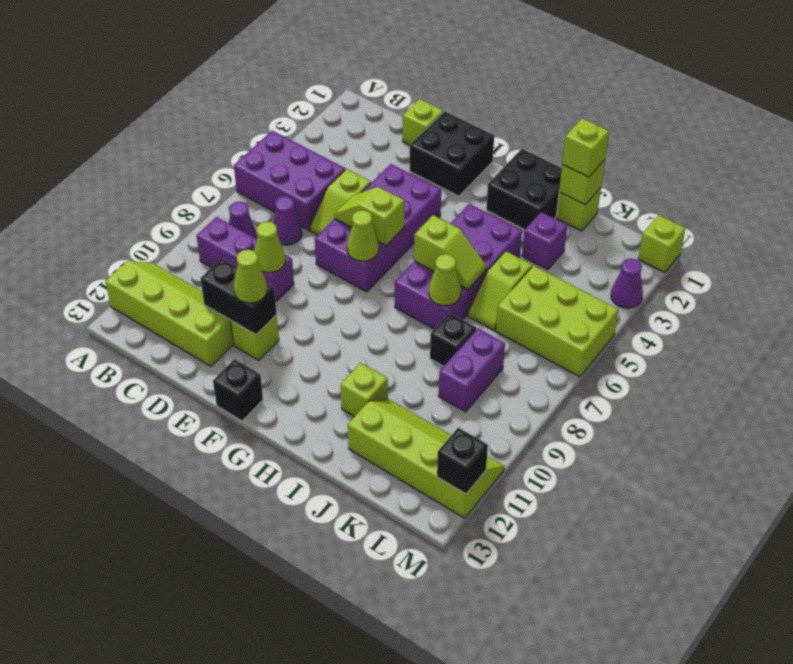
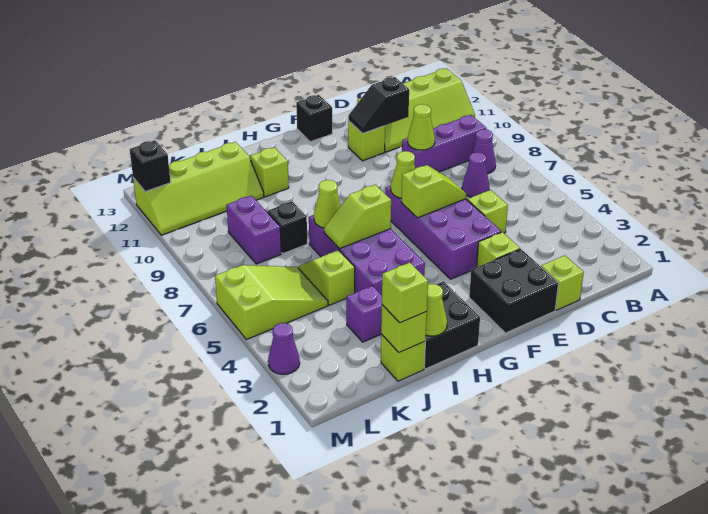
purple brick A5:C6 level 1 -> none
black brick D11:E11 level 2 -> black slope D11:E11 level 2 top D
lime cone E11 level 3 -> lime cone I1 level 2
lime brick K5:M6 level 1 -> lime slope K5:M6 level 1 top M
lime brick M1 level 1 -> lime brick E3 level 1

